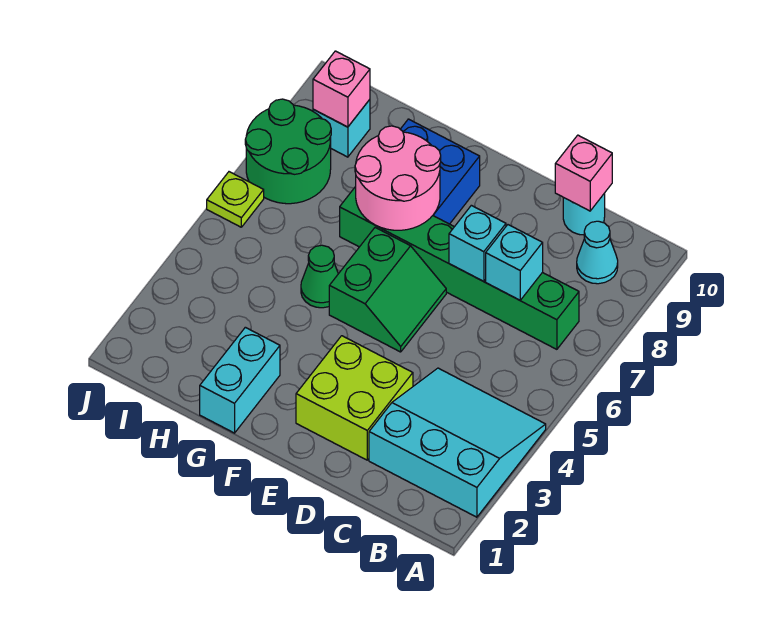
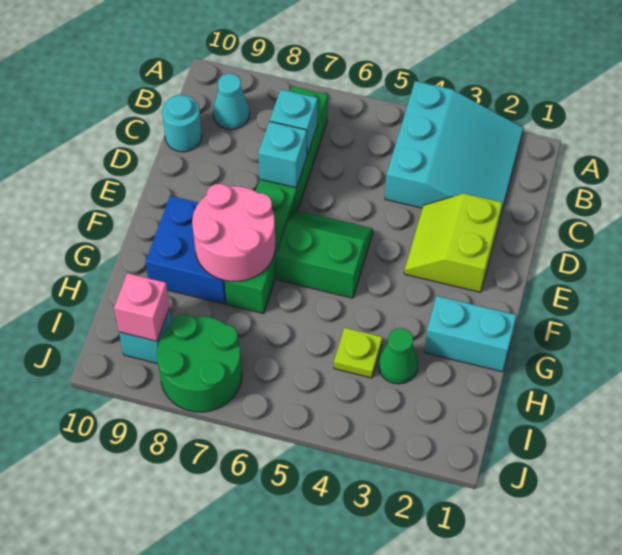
cyan slope A2:C4 level 1 top 2 -> cyan slope A2:C4 level 1 top 4
pink brick C10 level 2 -> none
lime brick D2:E3 level 1 -> lime slope D2:E3 level 1 top 2
green cone G5 level 1 -> green cone H3 level 1
lime plate J6 level 1 -> lime plate H4 level 1

